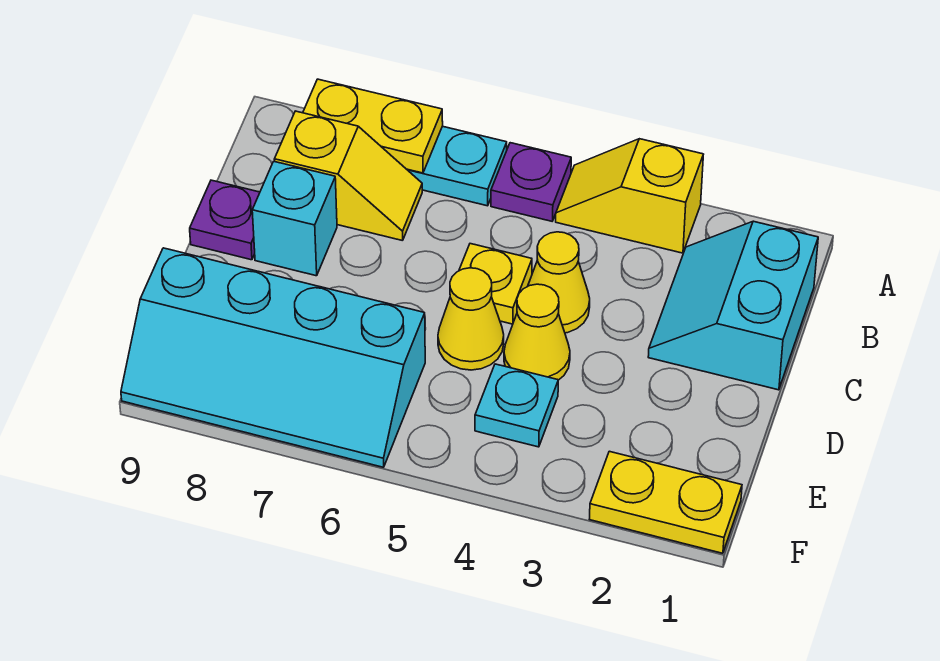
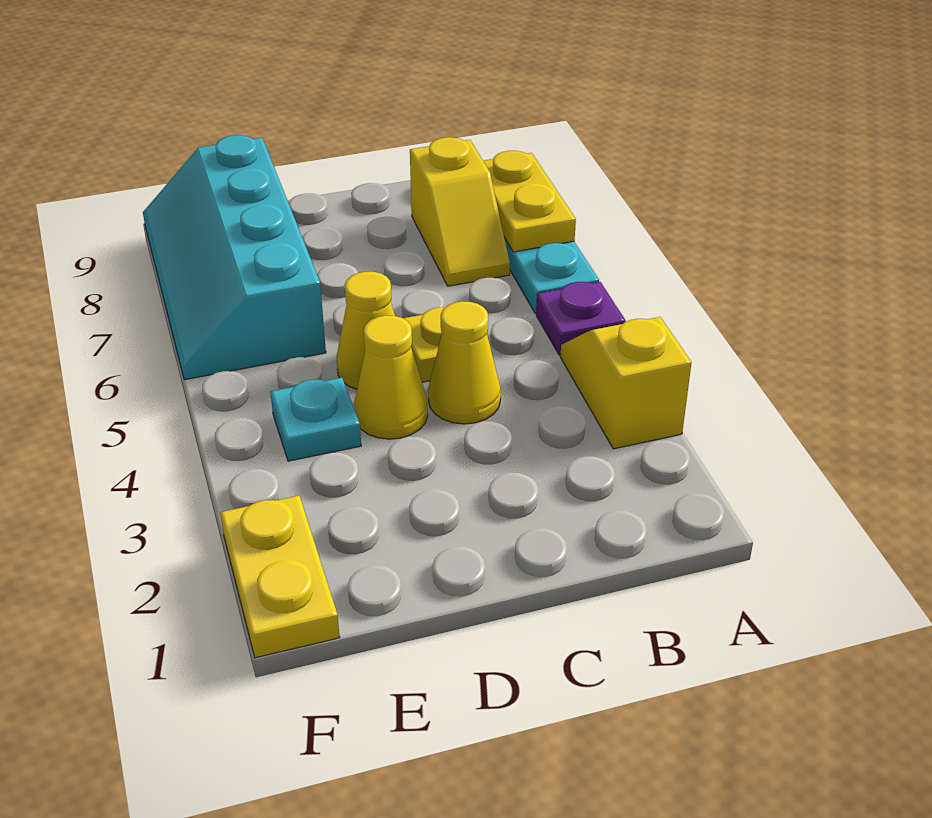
cyan slope B1:C2 level 1 top 1 -> none
cyan brick C8 level 1 -> none
purple plate C9 level 1 -> none

